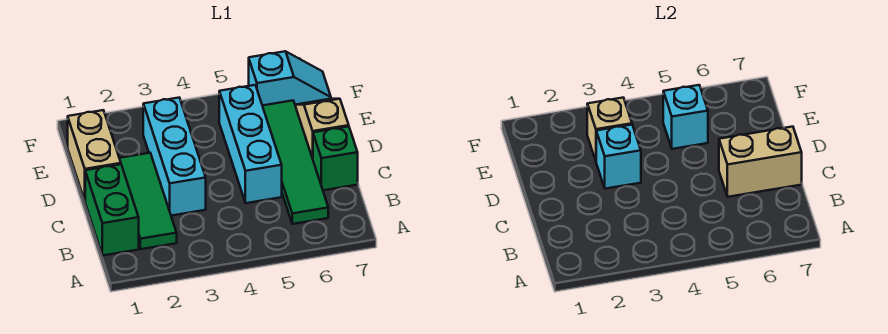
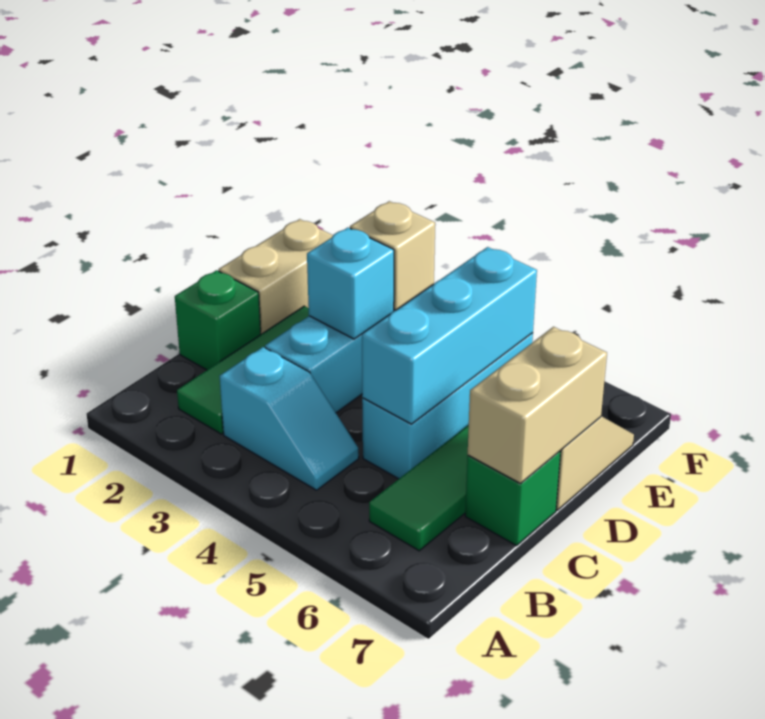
green brick B1:C1 level 1 -> green brick C1 level 1
tan brick C6:C7 level 2 -> tan brick C7:D7 level 2
cyan brick E5 level 2 -> cyan brick C5:E5 level 2
cyan slope F6:F7 level 1 top 6 -> cyan slope B3:B4 level 1 top 3

